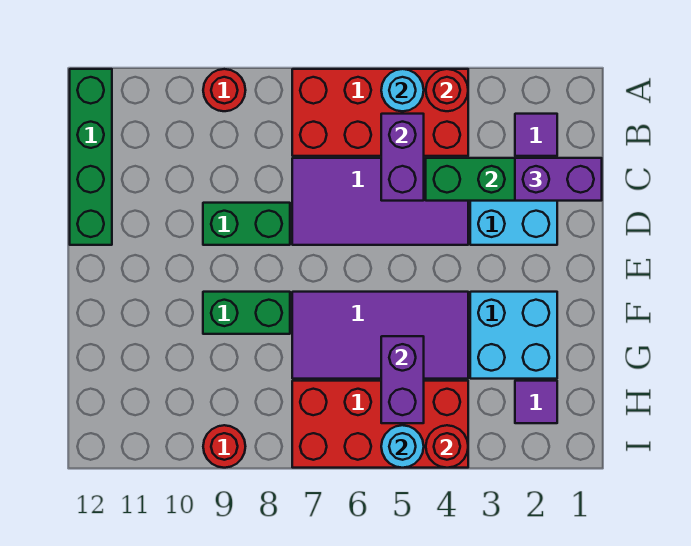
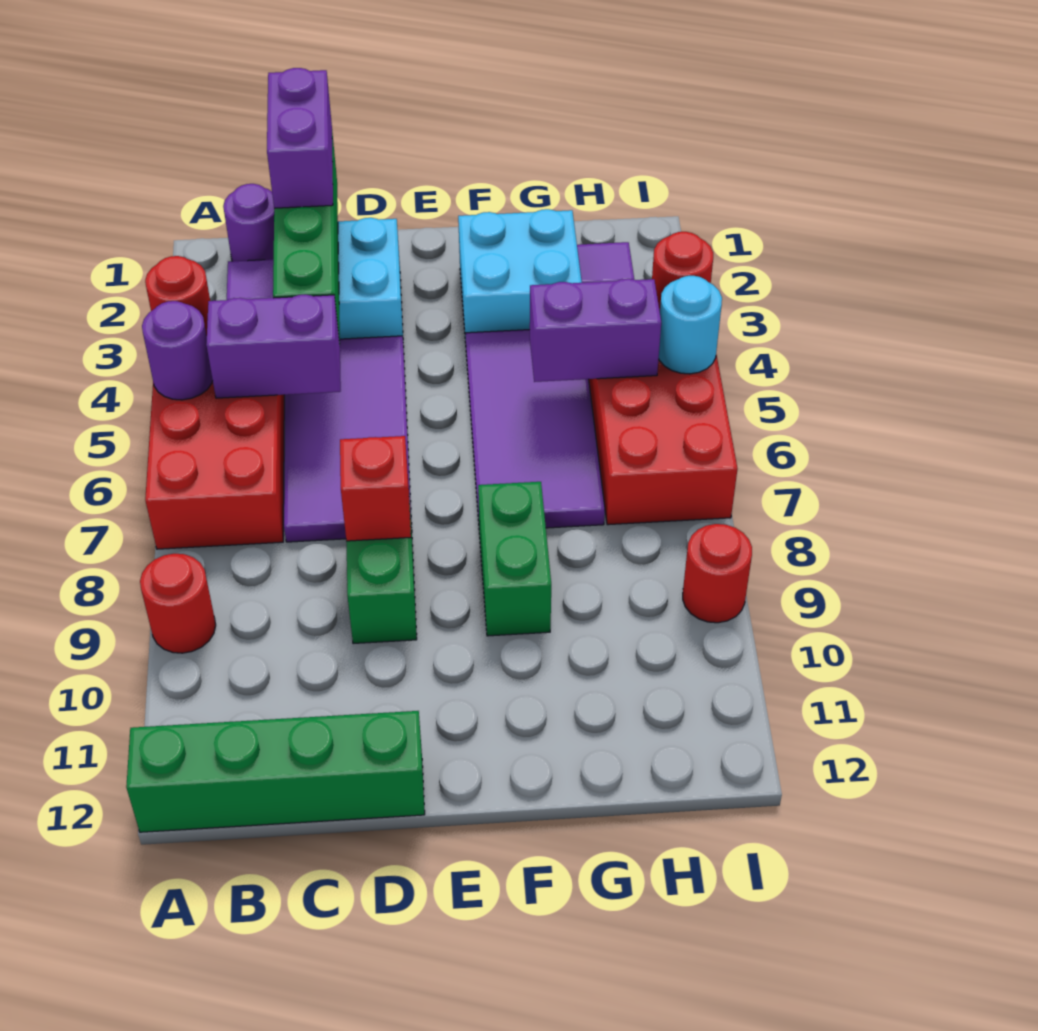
cyan round brick A5 level 2 -> purple round brick A5 level 2
none -> purple round brick B1 level 1
none -> red brick D8 level 2

